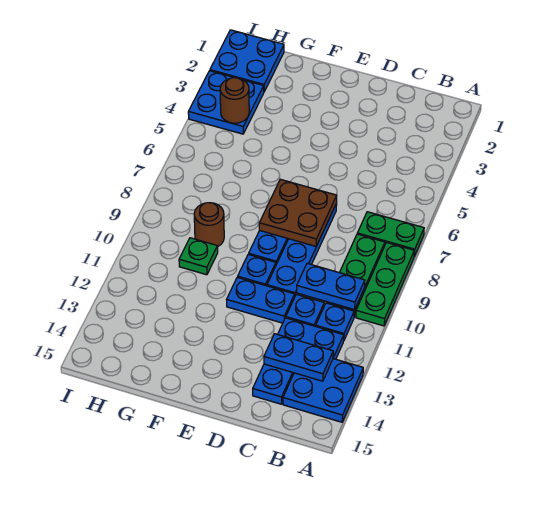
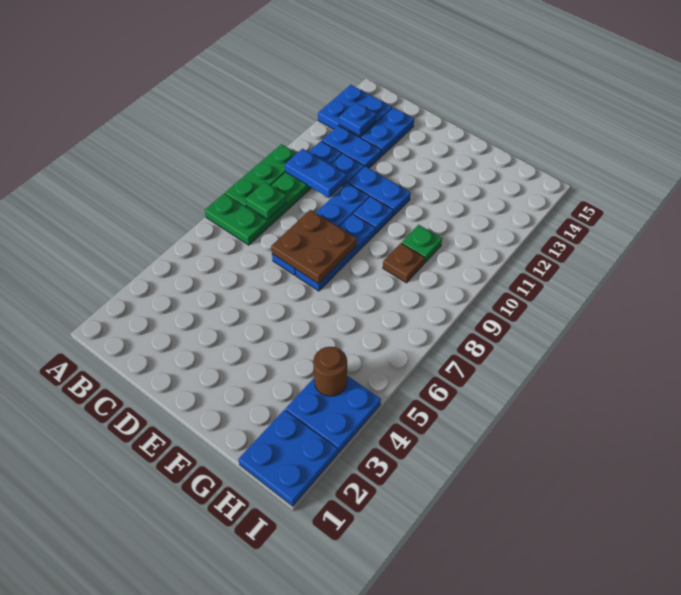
none -> green plate B8 level 2
blue plate B13:C13 level 2 -> blue plate B13 level 2
brown round brick G9 level 1 -> brown plate G9 level 1

